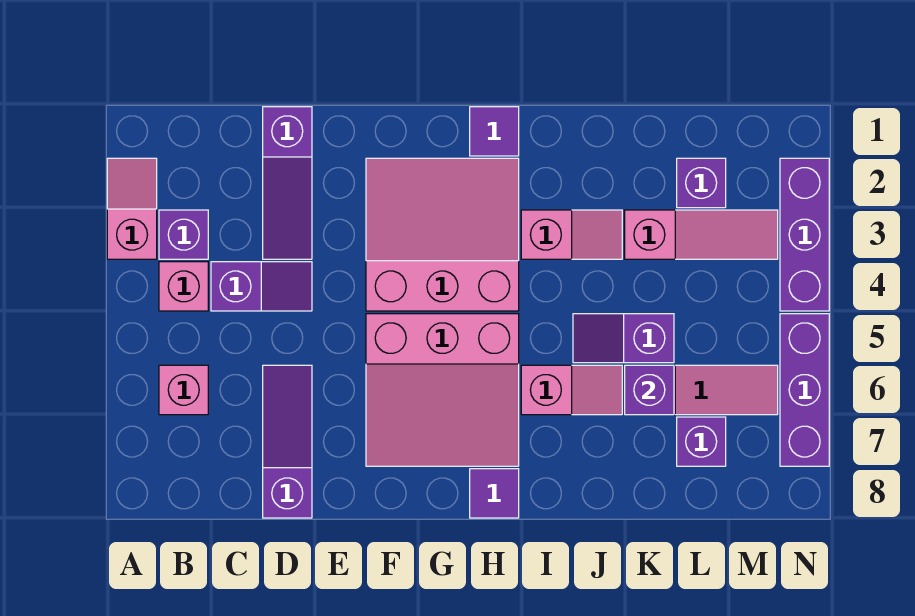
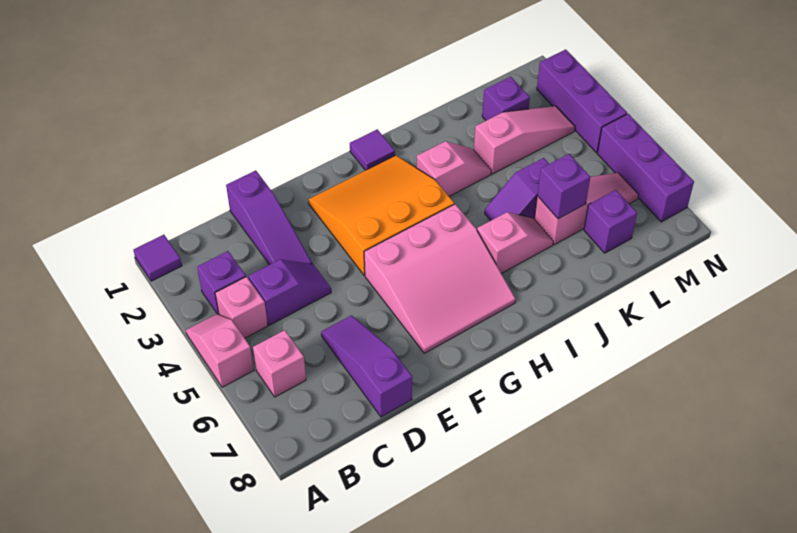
pink slope A2:A3 level 1 top 3 -> pink slope A4:A5 level 1 top 5
pink slope F2:H4 level 1 top 4 -> orange slope F2:H4 level 1 top 4
purple tile H8 level 1 -> purple tile A1 level 1

